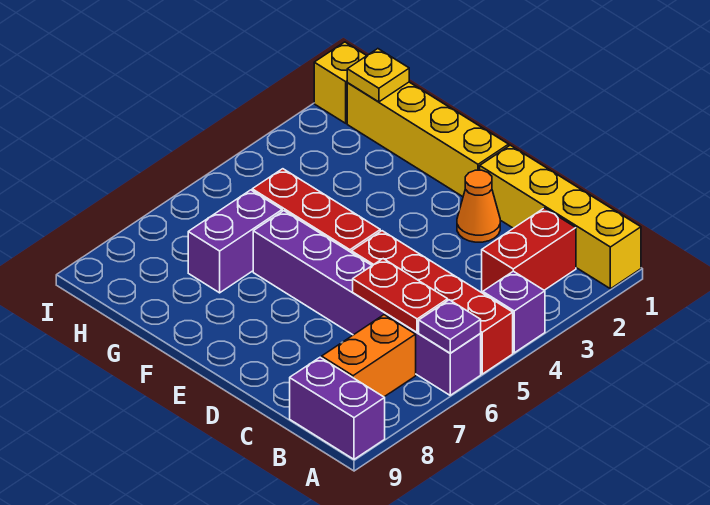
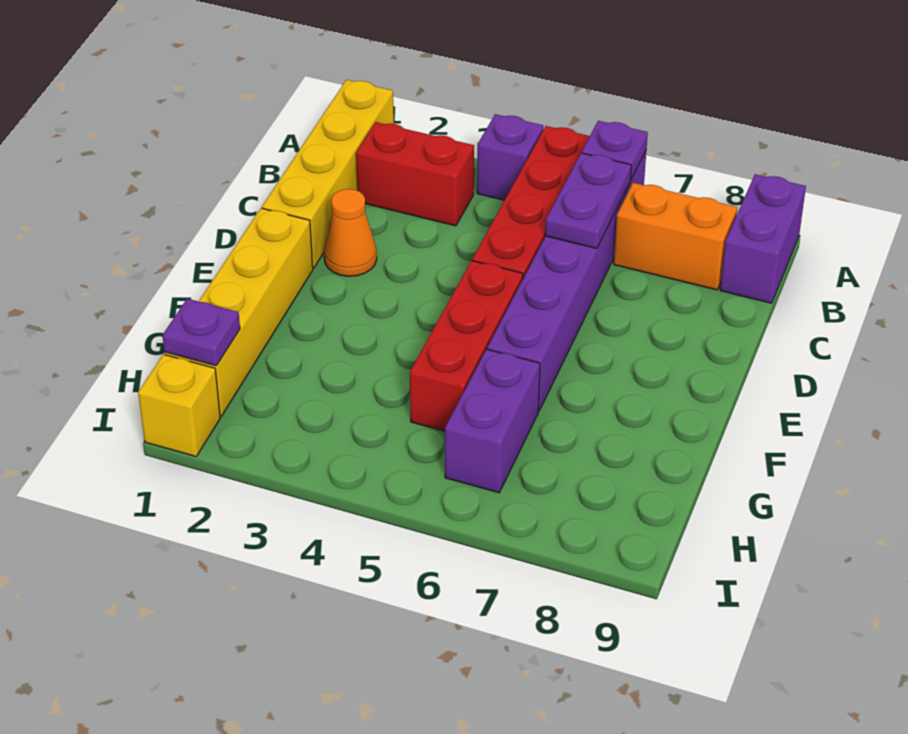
red plate B6:C6 level 2 -> purple plate B6:C6 level 2
purple brick G6:G7 level 1 -> purple brick G6:H6 level 1
yellow plate H1 level 2 -> purple plate H1 level 2

